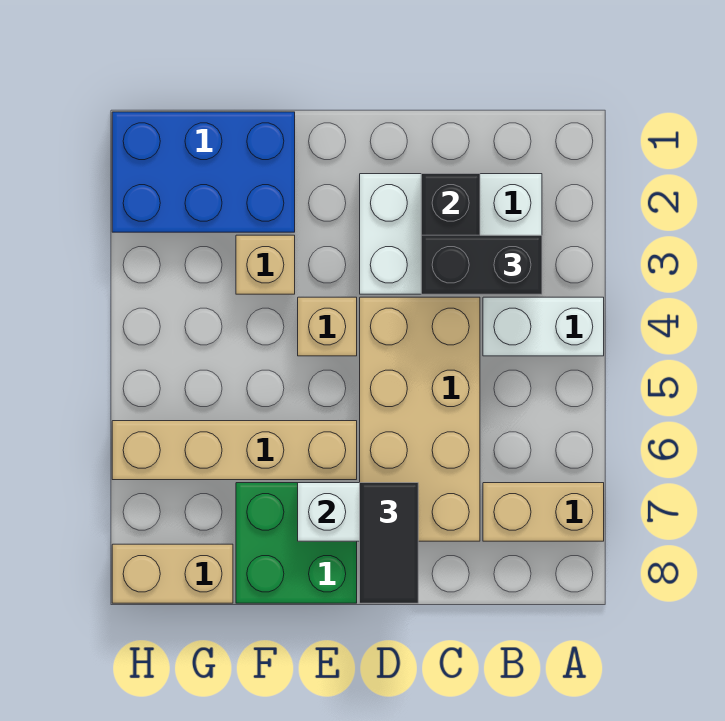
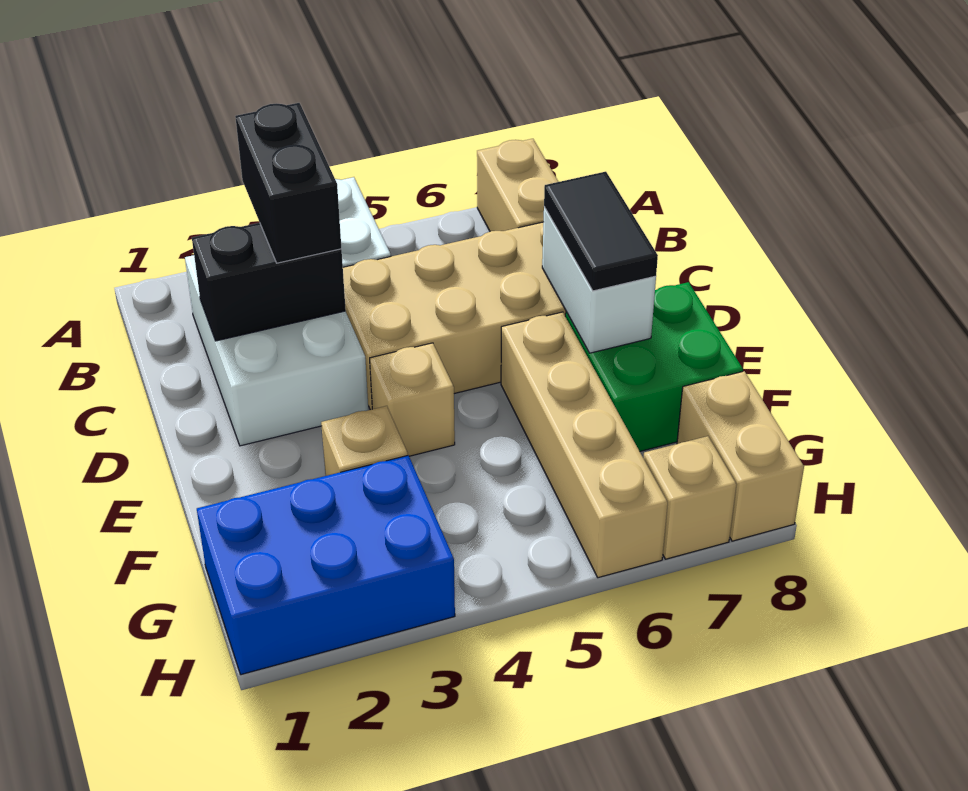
black tile D7:D8 level 3 -> black tile D7:E7 level 3
blue brick F1:H2 level 1 -> blue brick G1:H3 level 1
none -> tan brick H7 level 1

